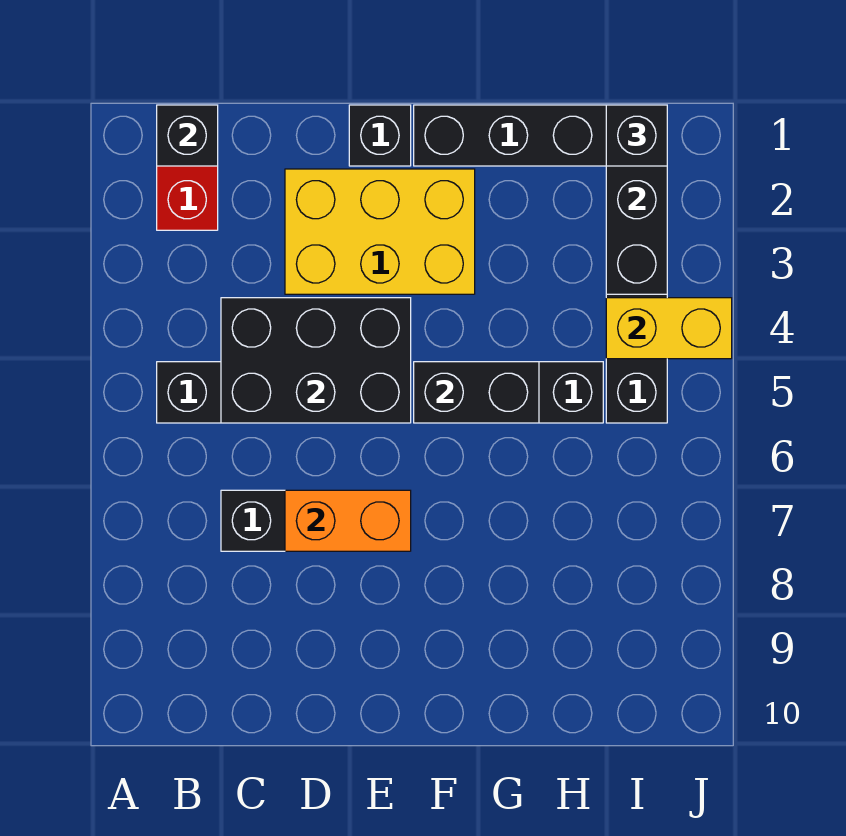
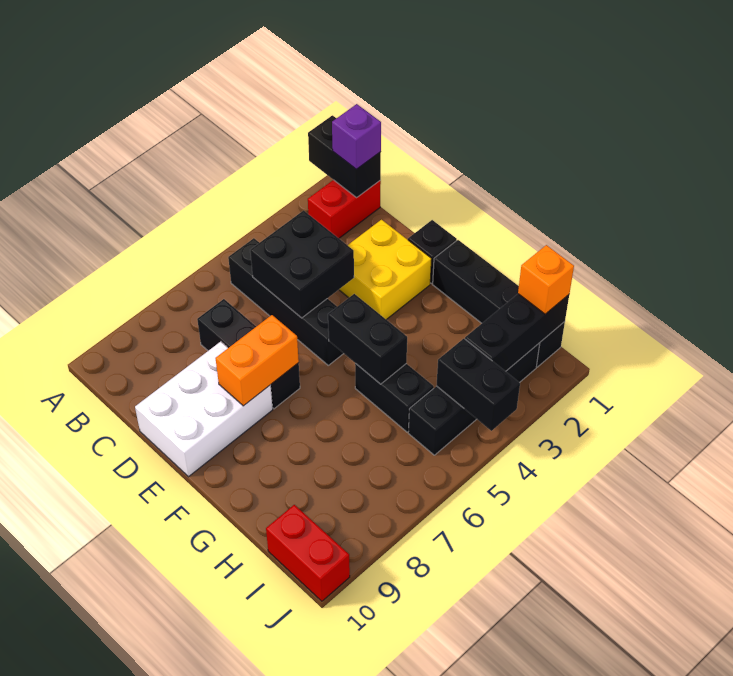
black brick B1 level 2 -> black brick A1:B1 level 2
none -> purple brick B1 level 3
black brick C4:E5 level 2 -> black brick C4:D5 level 2
yellow brick D2:F3 level 1 -> yellow brick D2:E3 level 1
orange brick D7:E7 level 2 -> orange brick E7:E8 level 2
none -> white brick D8:E10 level 1
black brick I1 level 3 -> orange brick I1 level 3
yellow brick I4:J4 level 2 -> black brick I4:J4 level 2
none -> red brick I10:J10 level 1

